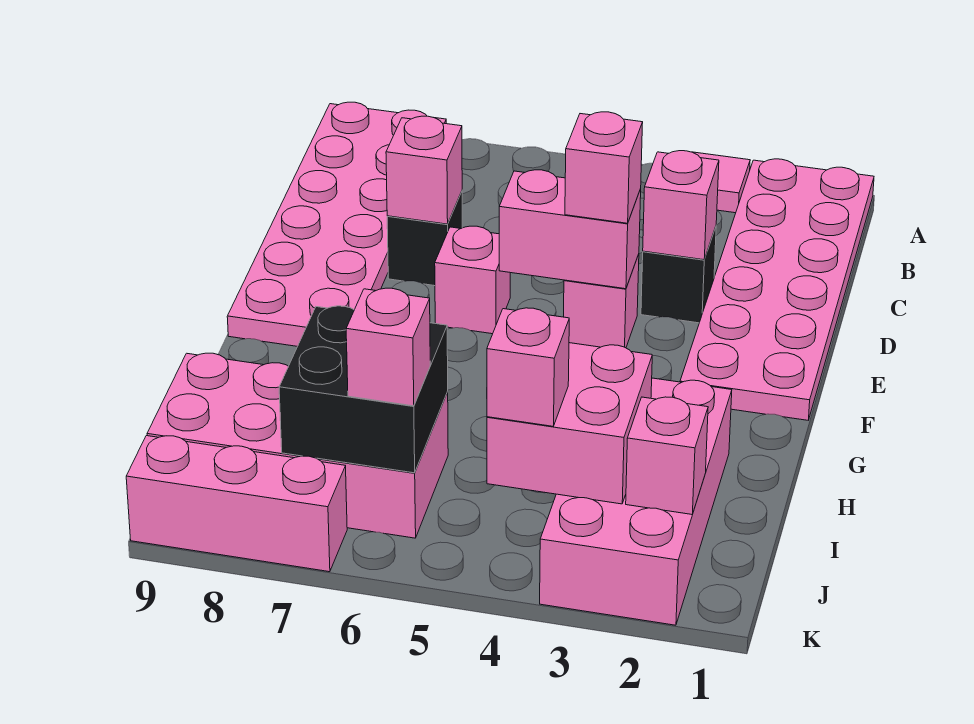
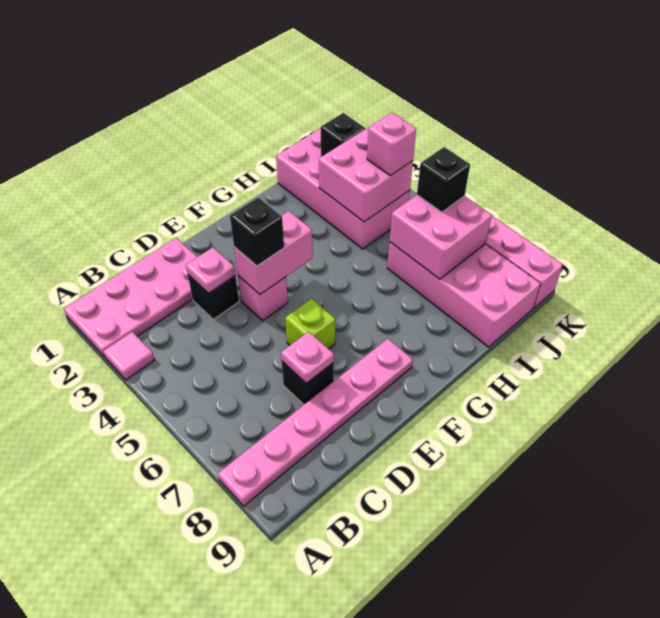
pink plate A1:F2 level 1 -> pink plate A1:D2 level 1
pink plate A8:F9 level 1 -> pink plate A8:F8 level 1
pink brick D3 level 2 -> pink plate D3 level 2
pink brick D7 level 2 -> pink plate D7 level 2
pink brick E4:E5 level 2 -> pink brick E4:F4 level 2
pink brick E4 level 3 -> black brick E4 level 3
pink brick E6 level 1 -> lime brick E6 level 1
pink brick H2:K3 level 1 -> pink brick I1:J4 level 1
black brick I6:J7 level 2 -> pink brick I6:J7 level 2
pink brick J2 level 2 -> black brick J2 level 2
pink brick J6 level 3 -> black brick J6 level 3

